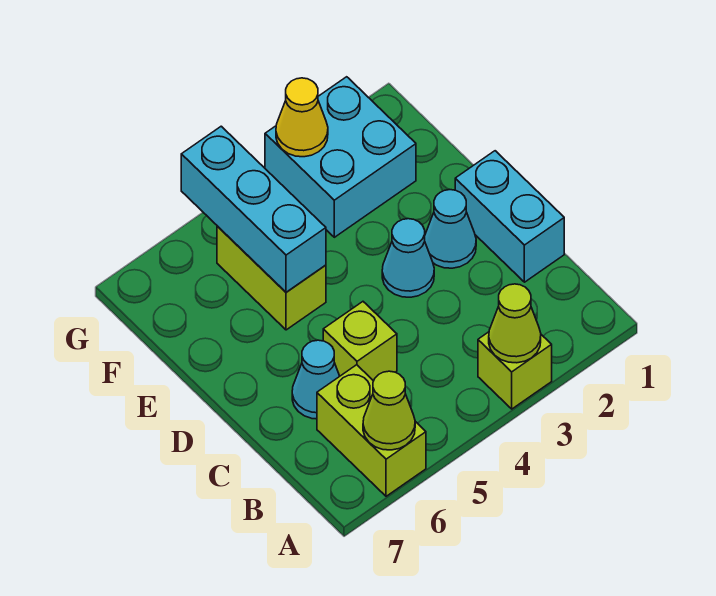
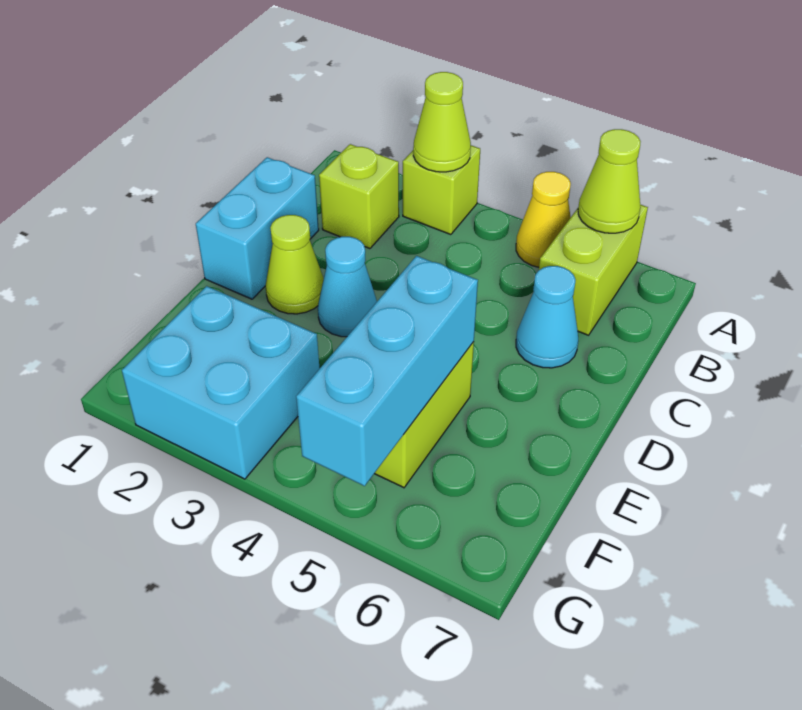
lime brick C5 level 1 -> lime brick B2 level 1
cyan cone D2 level 1 -> lime cone D2 level 1
yellow cone G3 level 2 -> yellow cone A5 level 1

